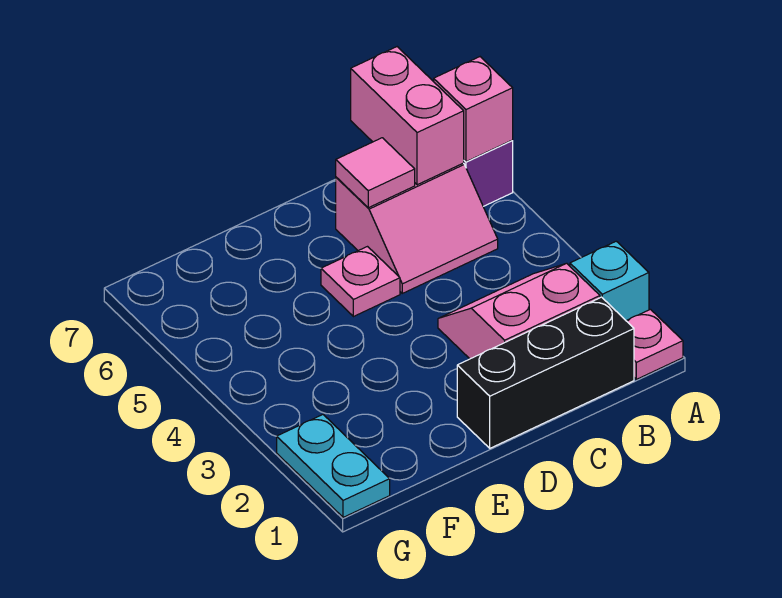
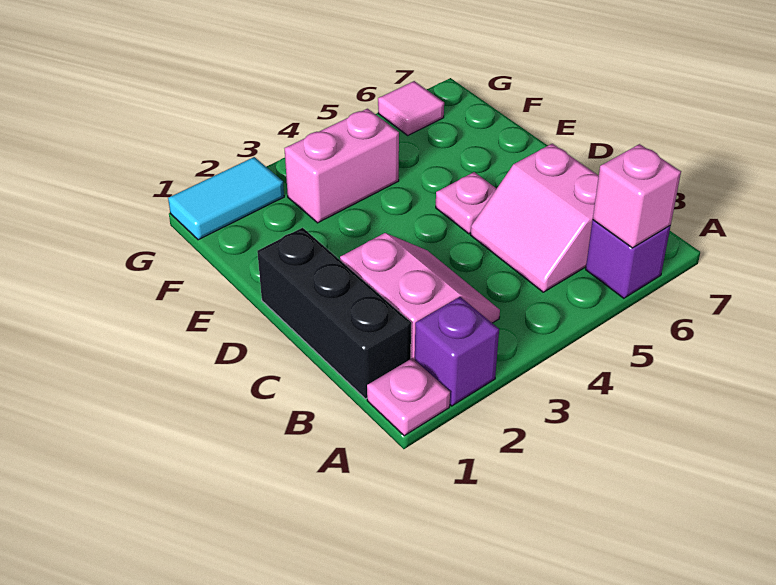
cyan brick A2 level 1 -> purple brick A2 level 1
pink brick B6:B7 level 2 -> pink brick F3:F4 level 1
pink tile C6 level 2 -> pink tile G6 level 1
cyan plate G1:G2 level 1 -> cyan tile G1:G2 level 1

